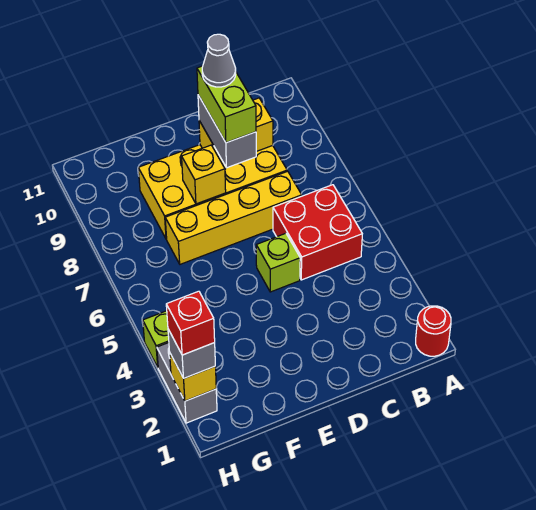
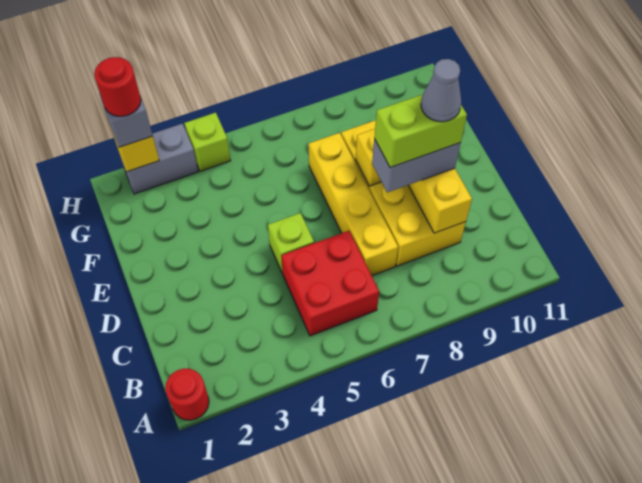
red brick H2 level 4 -> red round brick H2 level 4

